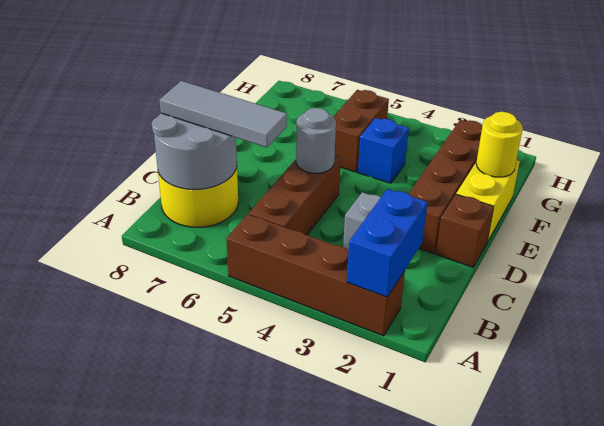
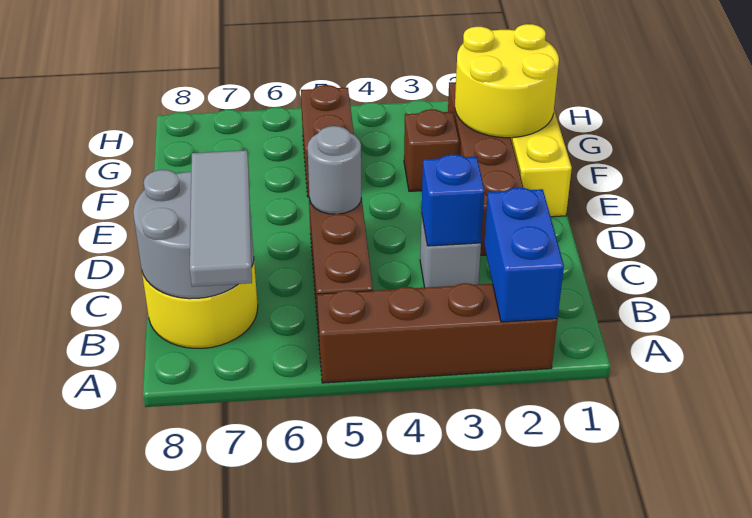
grey tile C6:C8 level 3 -> grey tile A7:C7 level 3
brown brick D1 level 1 -> brown brick F3 level 1
yellow round brick F1 level 2 -> yellow round brick F1:G2 level 2
blue brick F4 level 1 -> blue brick C3 level 2

